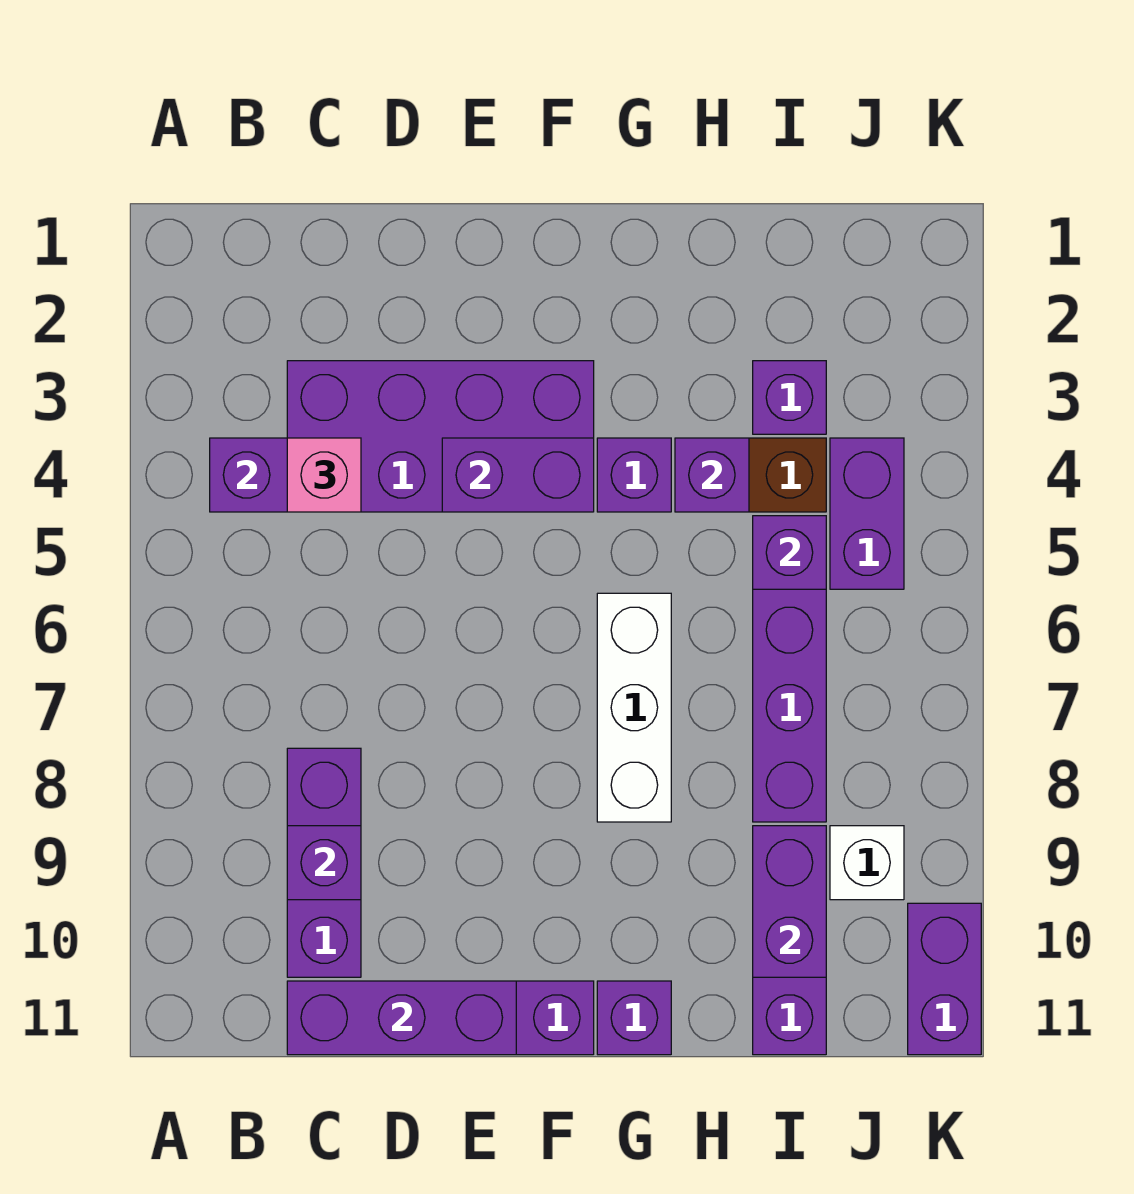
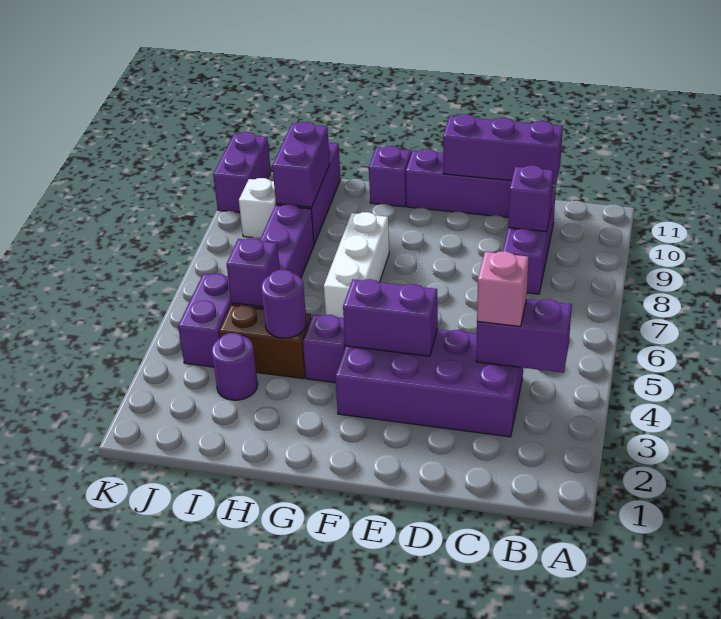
purple brick H4 level 2 -> purple round brick H4 level 2
purple brick I3 level 1 -> purple round brick I3 level 1

